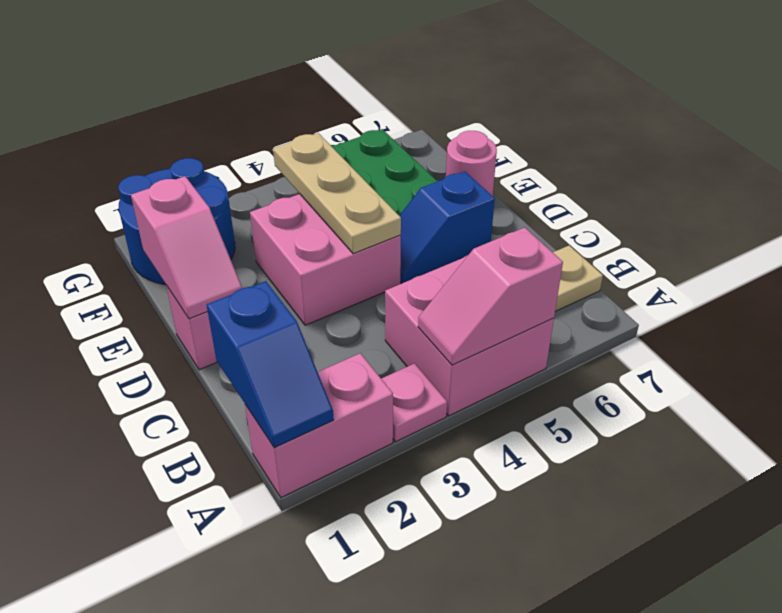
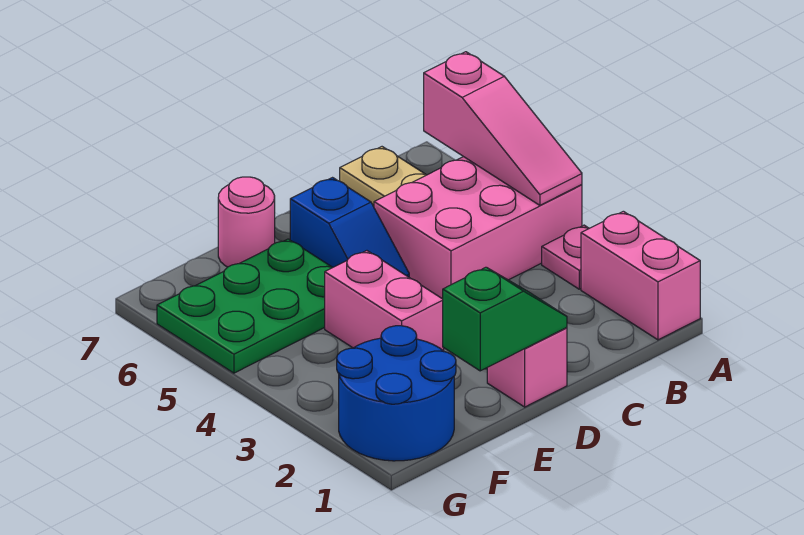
blue slope A1:B1 level 2 top B -> none
pink brick A4:B5 level 1 -> pink brick A4:C5 level 1
pink slope A4:A5 level 2 top 5 -> pink slope A4:A6 level 2 top 6
pink slope D1:E1 level 2 top E -> green slope D1:E1 level 2 top E
pink brick D3:E4 level 1 -> pink brick E3:E4 level 1
tan plate D4:F4 level 2 -> none

